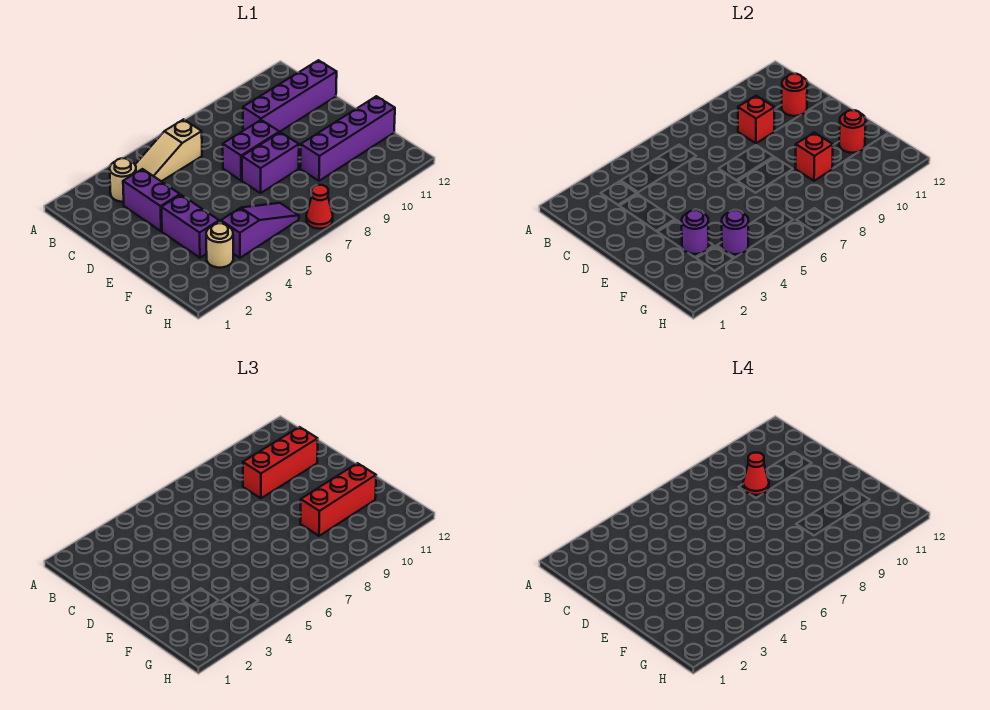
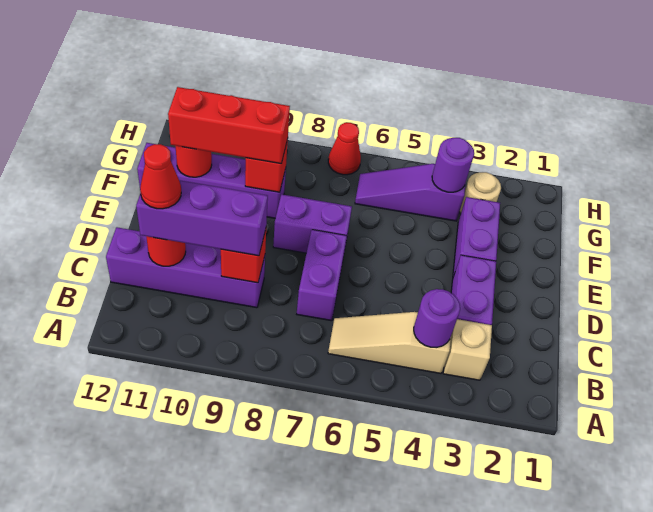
tan round brick B3 level 1 -> tan brick B3 level 1
tan slope B4:B6 level 1 top 6 -> tan slope B4:B6 level 1 top 4
red brick C9:C11 level 3 -> purple brick C9:C11 level 3
red cone C9 level 4 -> red cone C11 level 4
purple brick D7:D8 level 1 -> purple brick C7:D7 level 1
purple round brick F3 level 2 -> purple round brick B4 level 2

